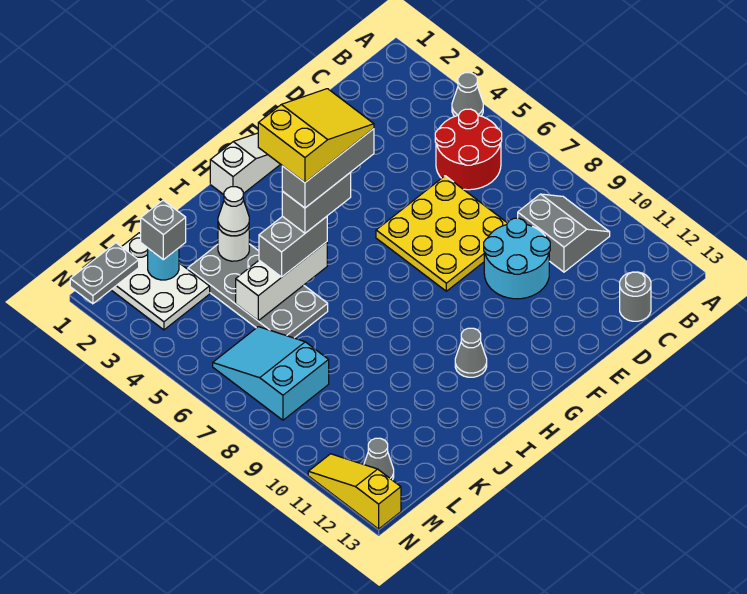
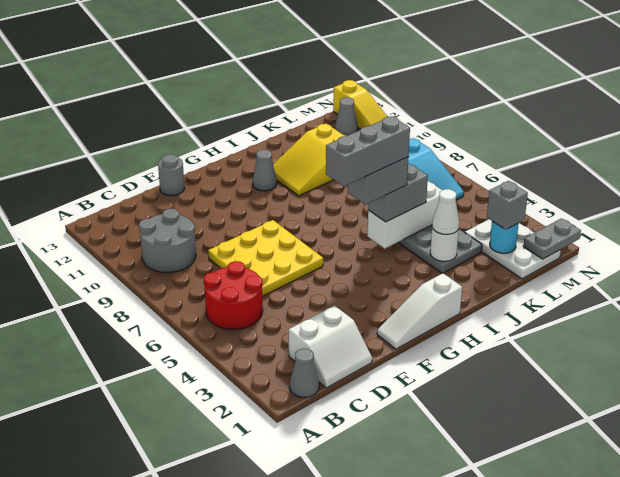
grey cone A4 level 1 -> grey cone B1 level 1
grey slope B9:C10 level 1 top C -> grey round brick B9:C10 level 1
none -> white slope C1:D2 level 1 top 2
grey round brick C13 level 1 -> grey round brick E13 level 1
cyan round brick D9:E10 level 1 -> none
yellow slope G4:I5 level 6 top I -> yellow slope I10:K11 level 1 top K

